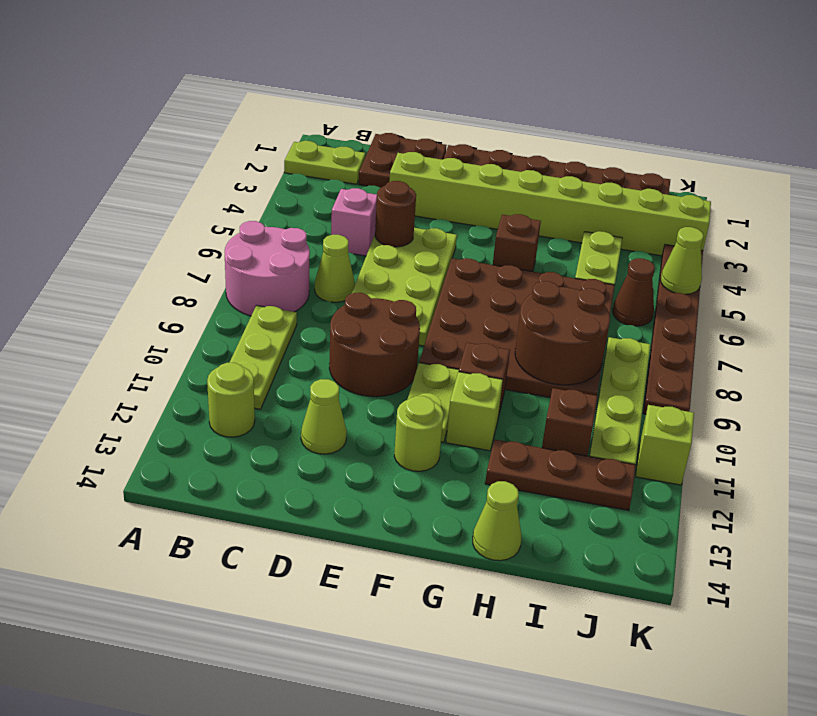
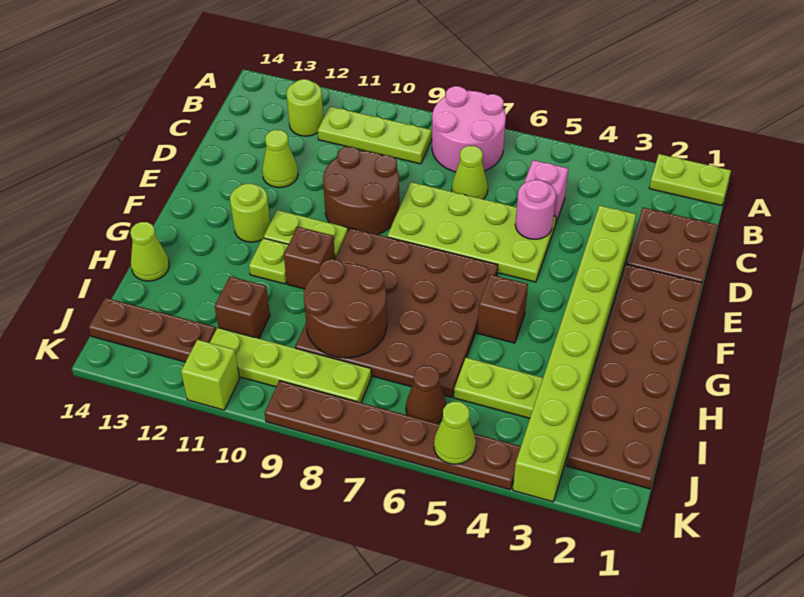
lime plate A2:B2 level 1 -> lime plate A1:A2 level 1
brown round brick D5 level 2 -> pink round brick D5 level 2
lime brick G11 level 1 -> lime plate G11 level 1
brown plate H12:J12 level 1 -> brown plate J12:J14 level 1

